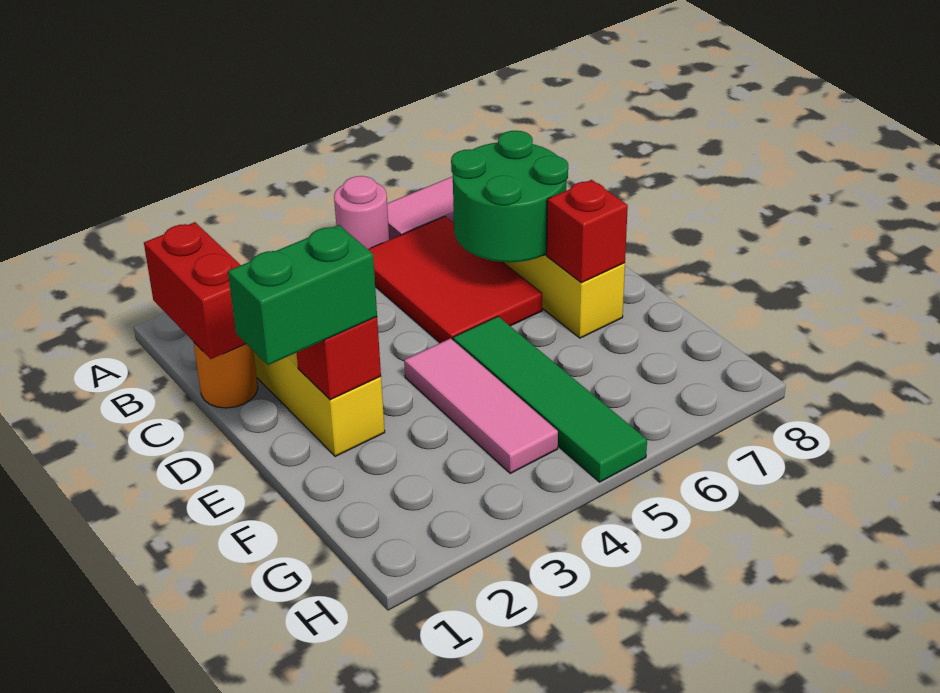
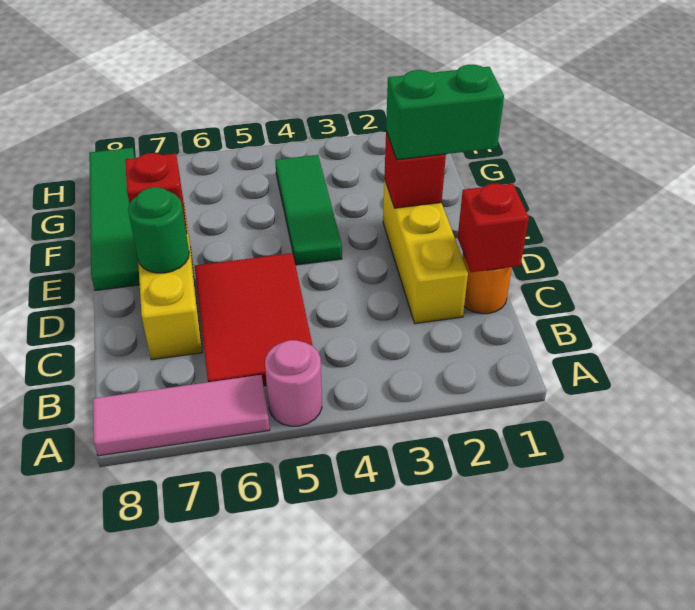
red brick B1:C1 level 2 -> red brick C1 level 2
green round brick C6:D7 level 2 -> green round brick D7 level 2
pink tile E4:G4 level 1 -> green tile E4:G4 level 1
green tile E5:H5 level 1 -> green tile E8:H8 level 1

